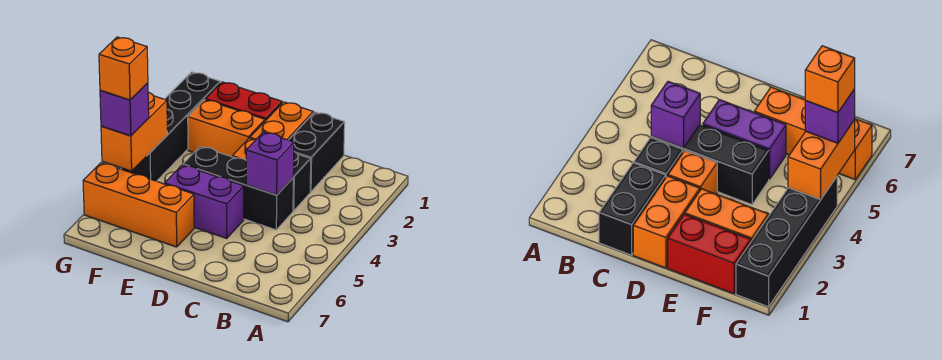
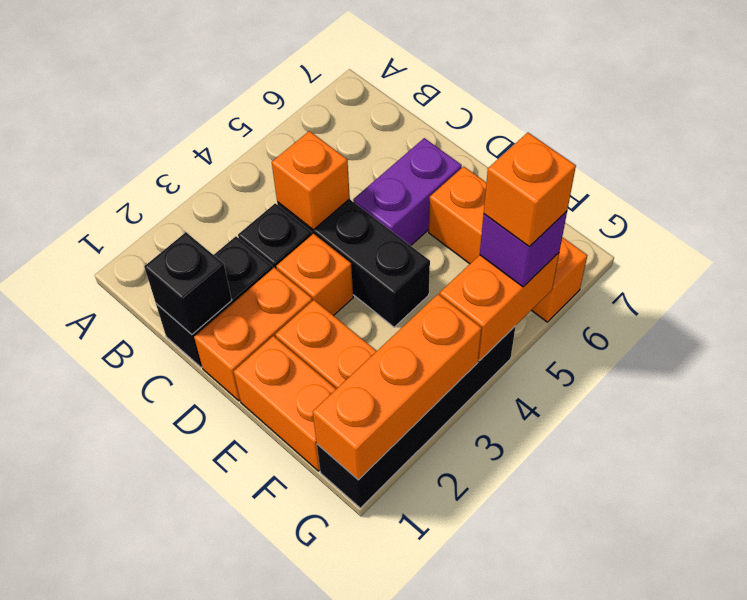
none -> black brick C1 level 2
purple brick C4 level 2 -> orange brick C4 level 2
purple brick D5:E5 level 1 -> purple brick D5:D6 level 1
red brick E1:F1 level 1 -> orange brick E1:F1 level 1
none -> orange brick G1:G3 level 2

